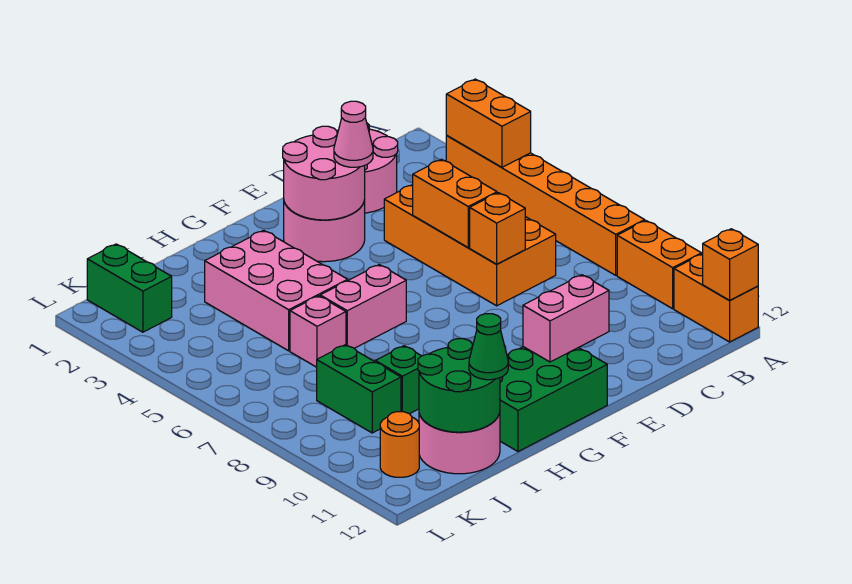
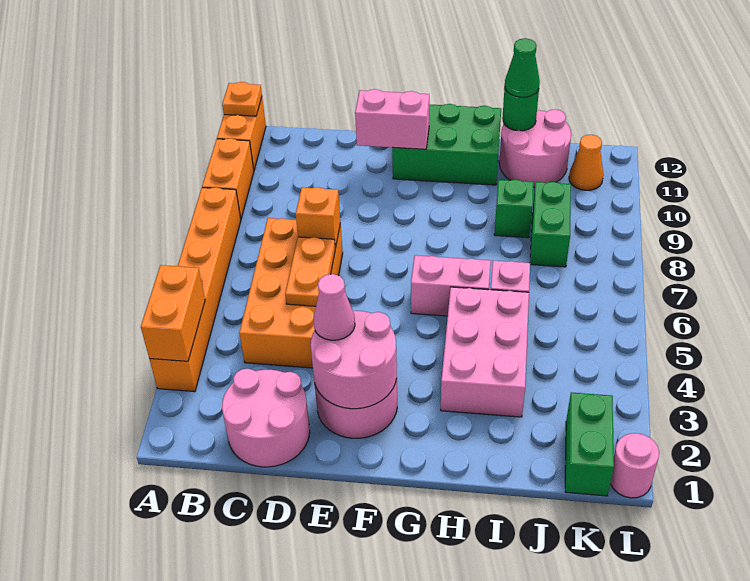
orange brick A12 level 2 -> orange plate A12 level 2
orange brick D5:D6 level 2 -> orange plate D5:D6 level 2
green round brick I11:J12 level 2 -> green round brick I12 level 2
orange round brick K11 level 1 -> orange cone K11 level 1
none -> pink round brick L1 level 1

